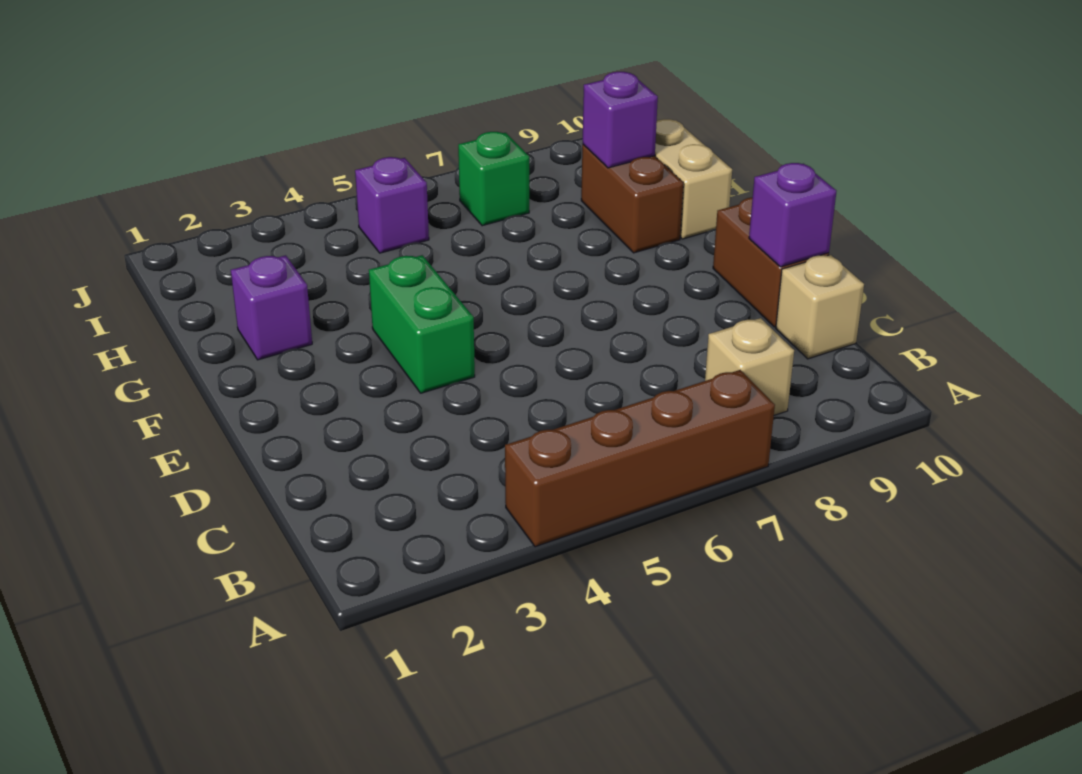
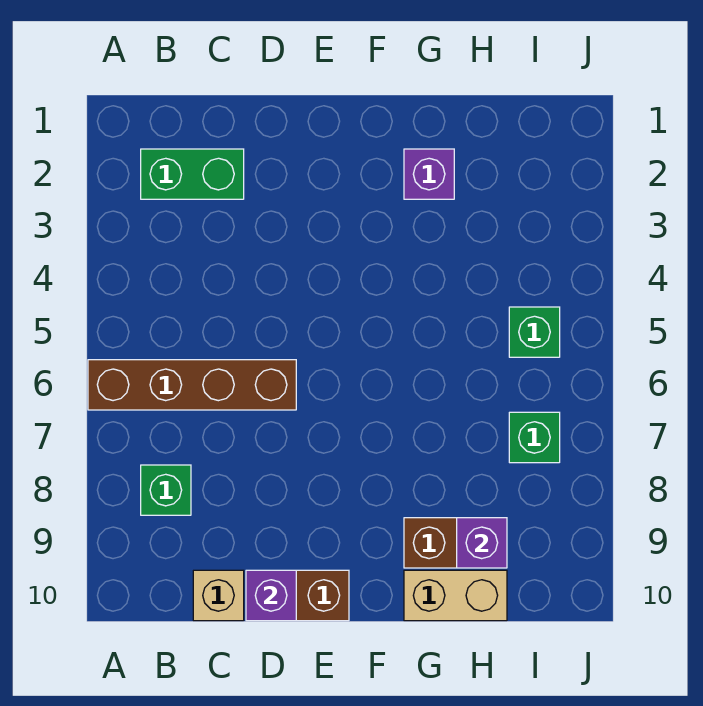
brown brick A4:A7 level 1 -> brown brick A6:D6 level 1
tan brick B8 level 1 -> green brick B8 level 1
green brick E4:F4 level 1 -> green brick B2:C2 level 1
purple brick I5 level 1 -> green brick I5 level 1

